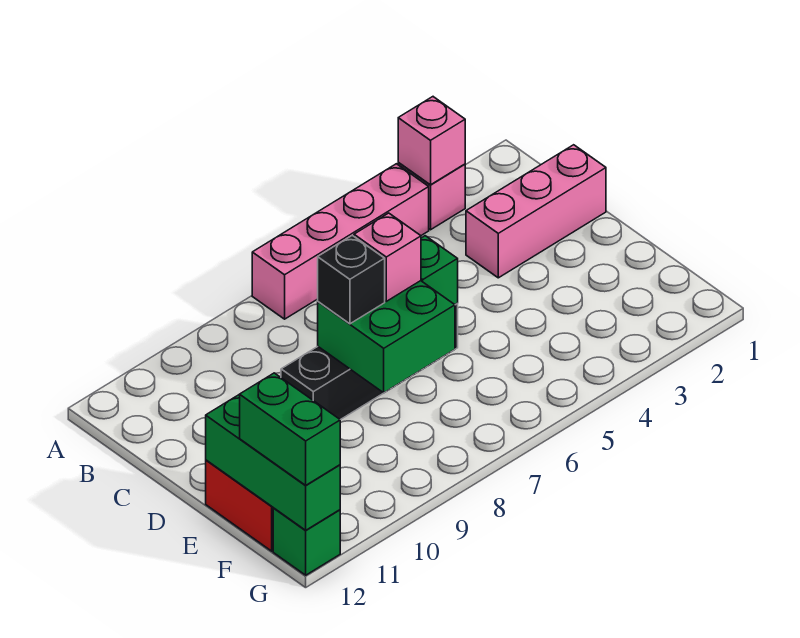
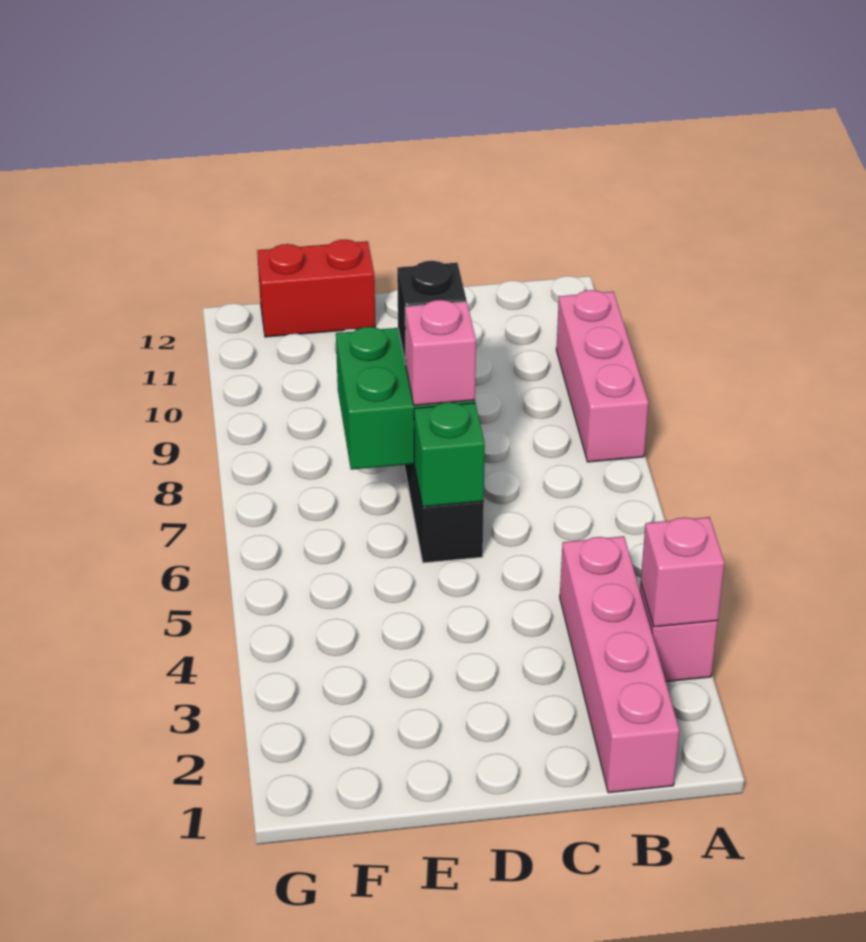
pink brick A4:A7 level 1 -> pink brick B1:B4 level 1
pink brick C1:C3 level 1 -> pink brick A8:A10 level 1
green brick E12:G12 level 2 -> none
green brick F12:G12 level 3 -> none
green brick G12 level 1 -> none

